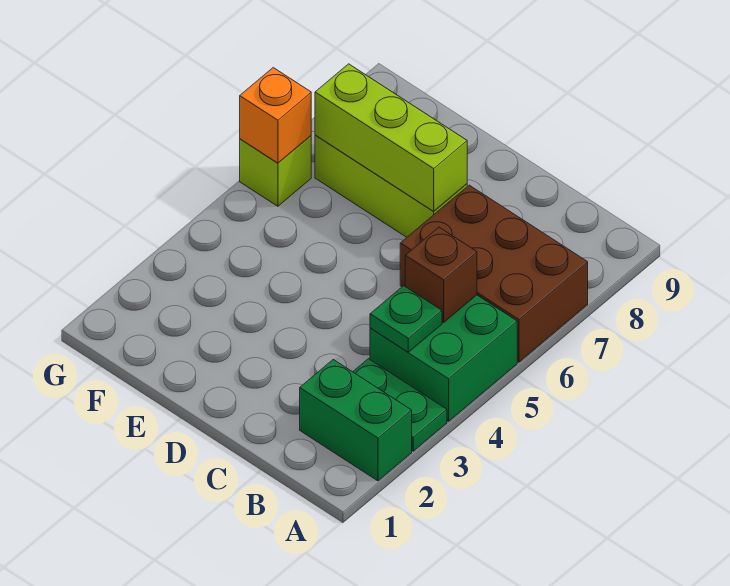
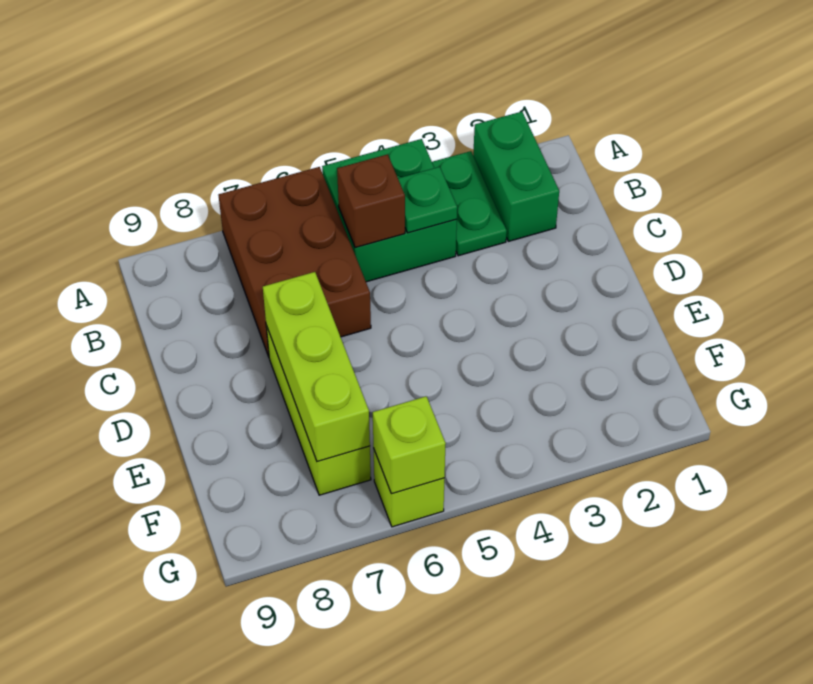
orange brick G6 level 2 -> lime brick G6 level 2

